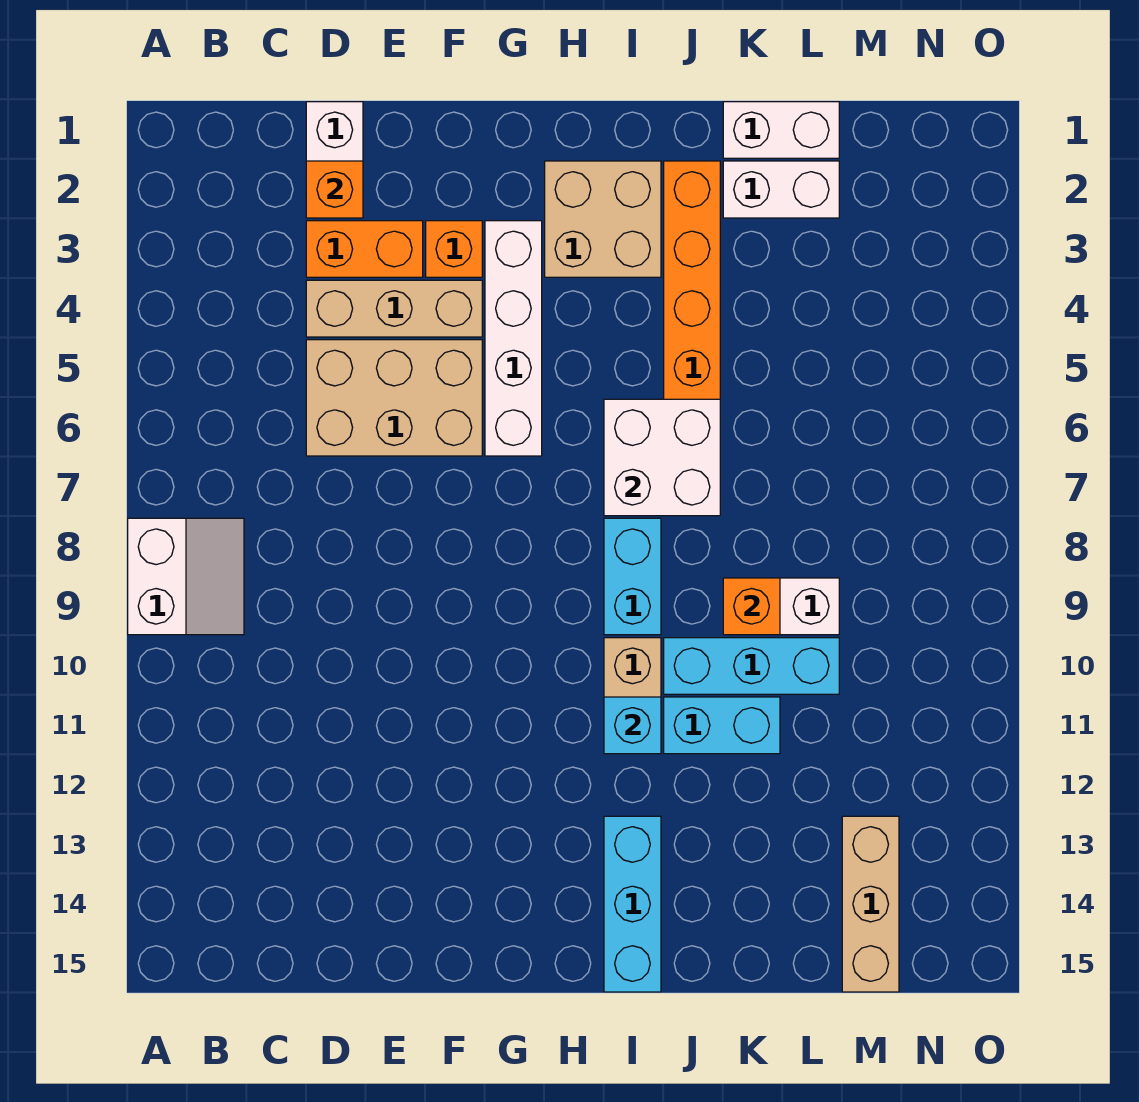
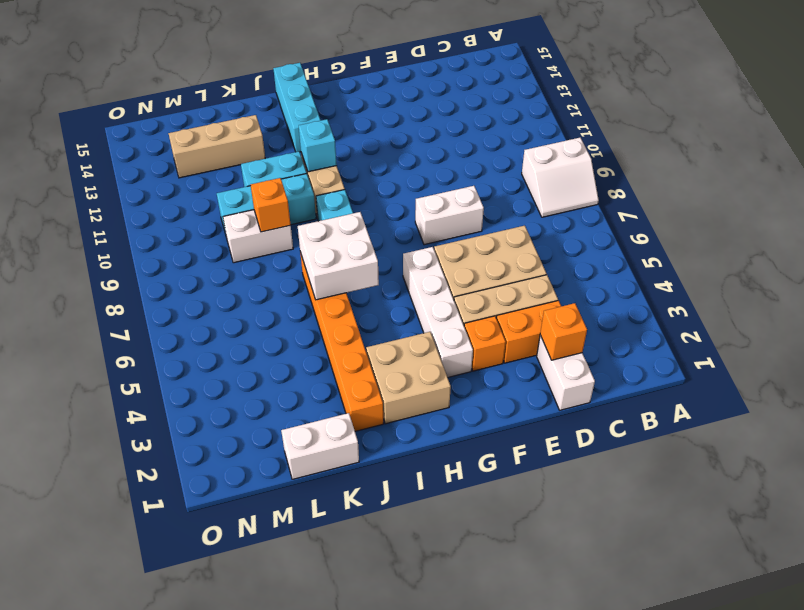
white slope A8:B9 level 1 top A -> white slope A8:B9 level 1 top 9
white brick K2:L2 level 1 -> white brick E8:F8 level 1
tan brick M13:M15 level 1 -> tan brick K13:M13 level 1

